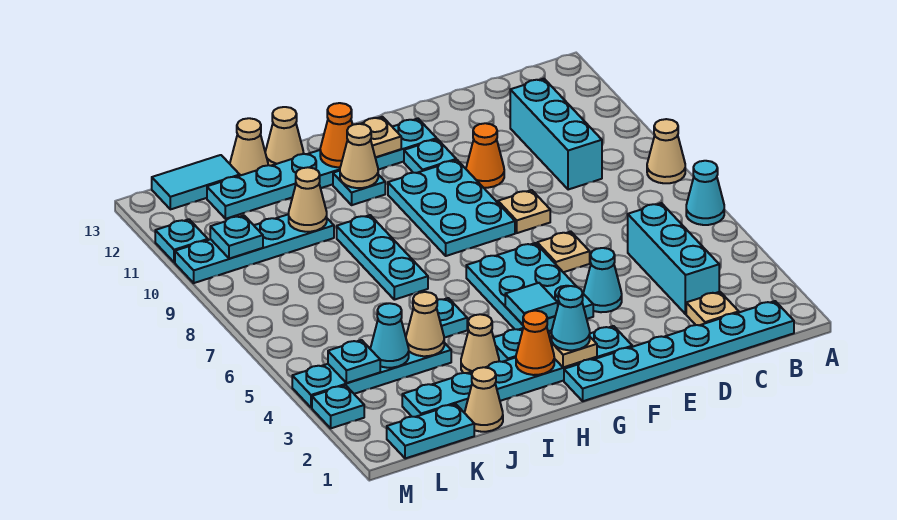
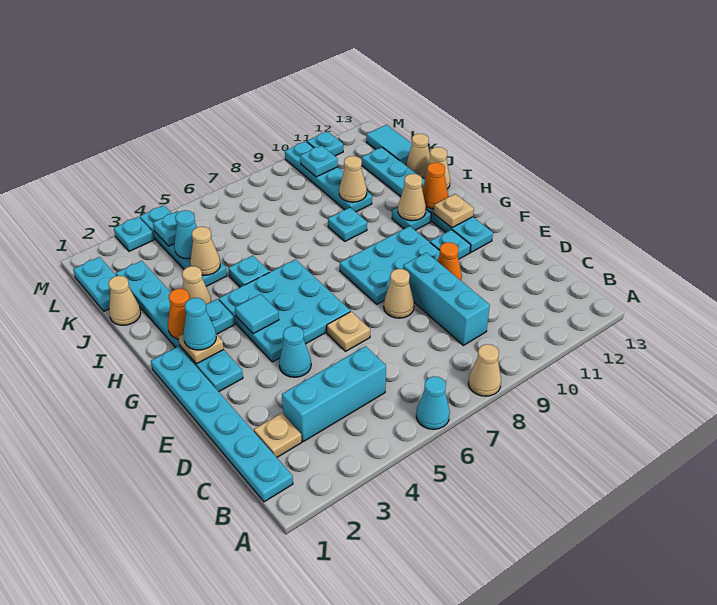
cyan brick C9:C11 level 1 -> cyan brick C9:E9 level 1
tan plate E8 level 1 -> tan cone E8 level 1
cyan plate F4:G6 level 1 -> cyan plate F4:H6 level 1
cyan plate I7:I9 level 1 -> cyan plate I9 level 1

